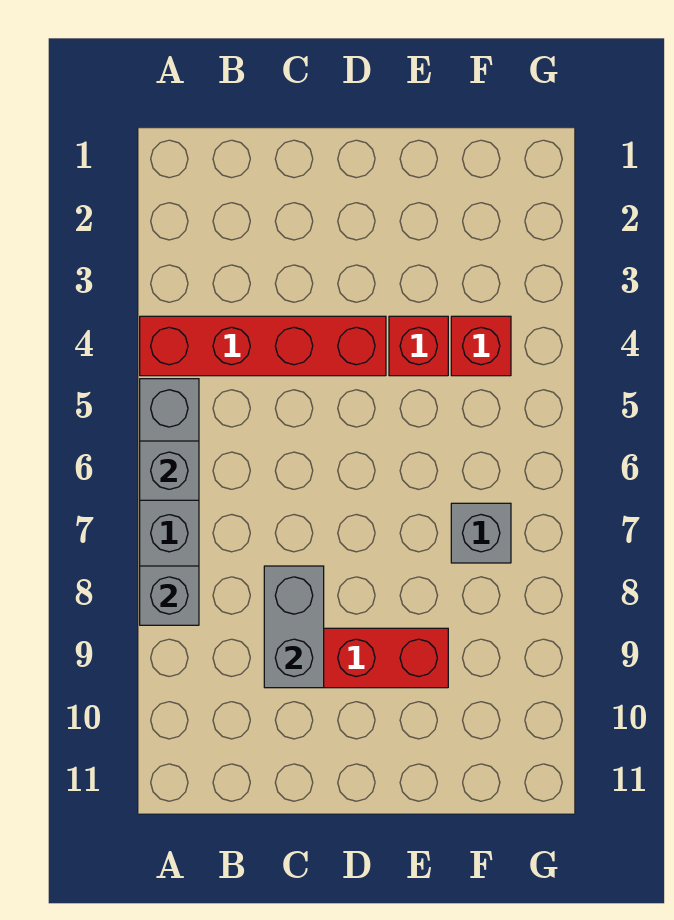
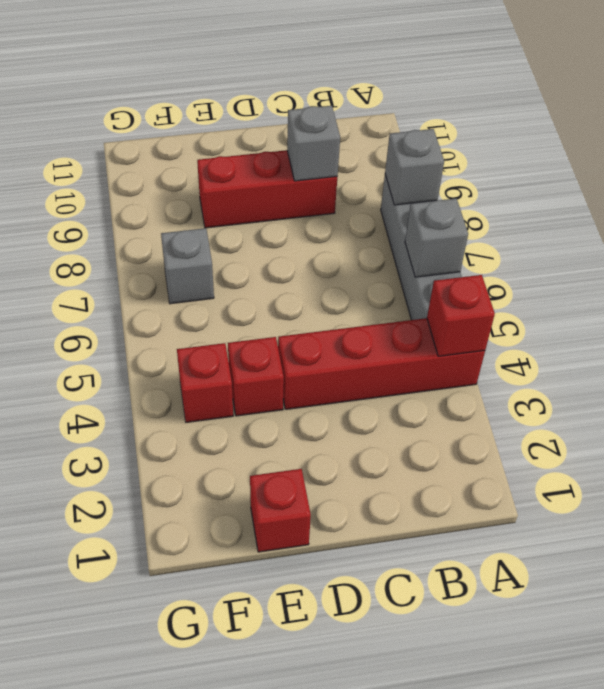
none -> red brick A4 level 2
grey brick C8:C9 level 2 -> grey brick C9 level 2
none -> red brick E1 level 1

